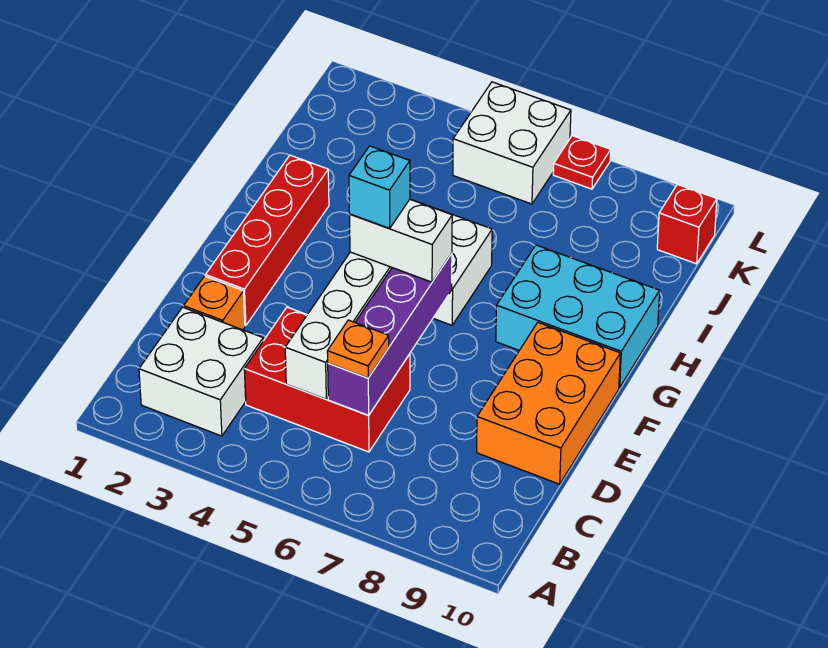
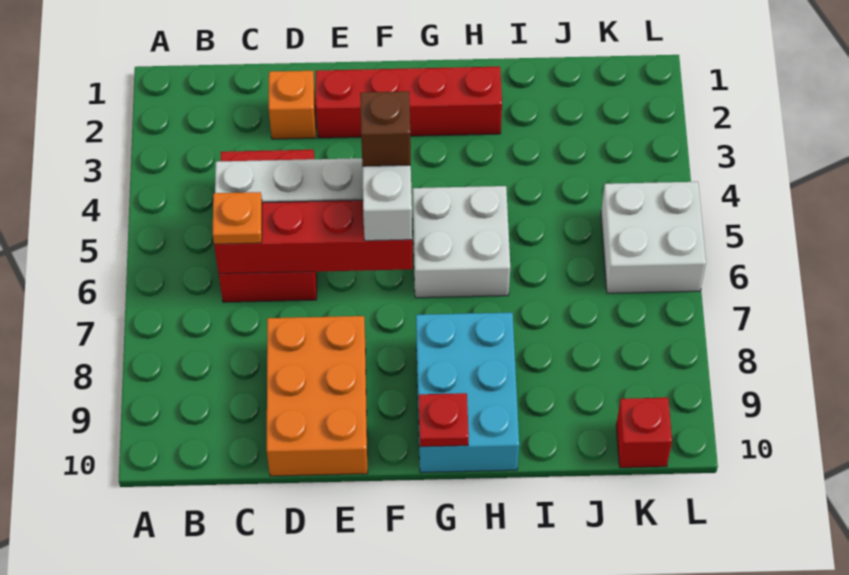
white brick B2:C3 level 1 -> none
purple brick C6:F6 level 2 -> red brick C6:F6 level 2
orange brick D9:F10 level 1 -> orange brick D8:E10 level 1
cyan brick F5 level 4 -> brown brick F5 level 4
red plate L7 level 1 -> red plate G10 level 2

